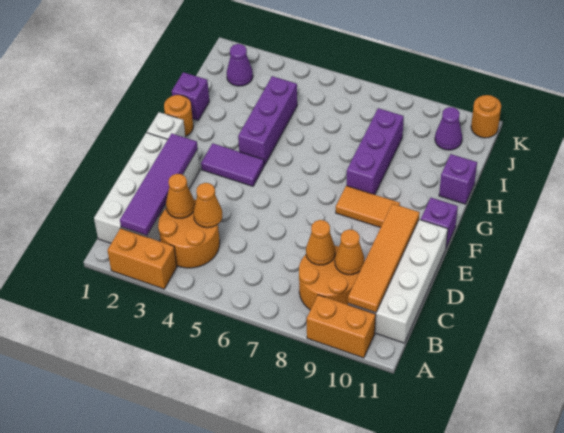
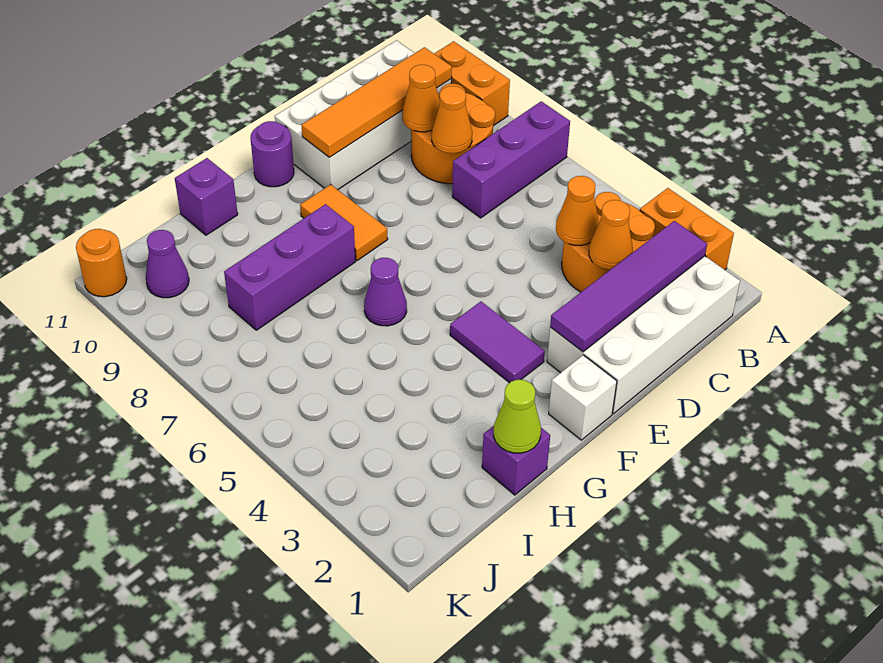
purple brick F11 level 1 -> purple round brick F11 level 1
orange round brick G1 level 1 -> none
purple brick G4:I4 level 1 -> purple brick A7:C7 level 1
none -> lime cone H1 level 2
purple cone J2 level 1 -> purple cone G6 level 1

